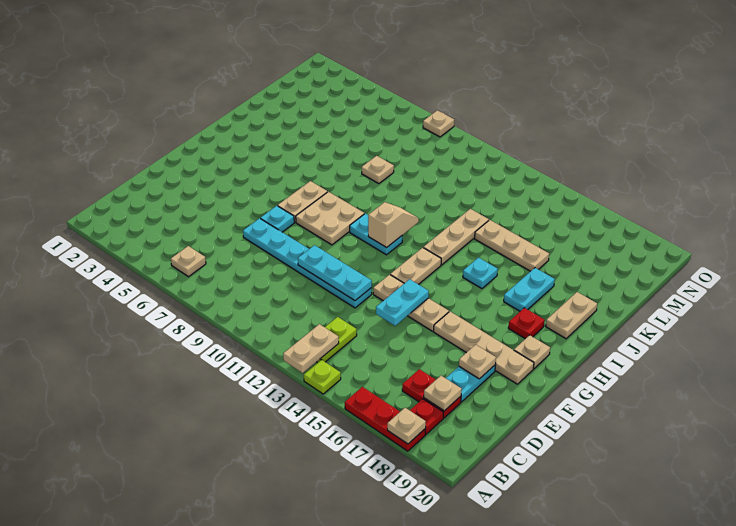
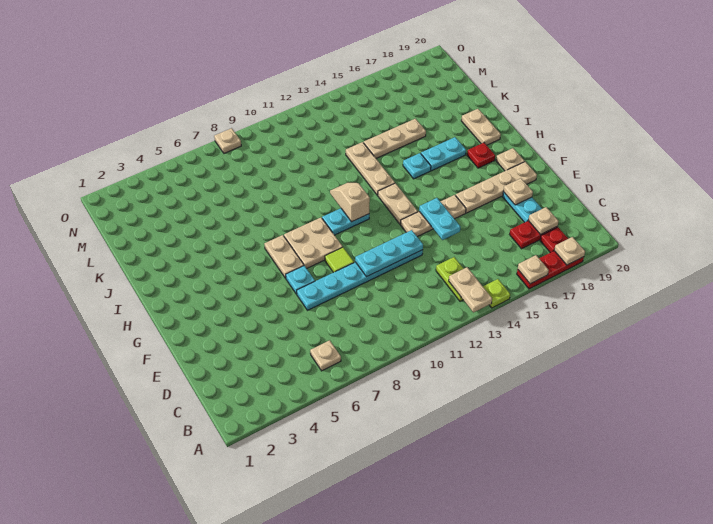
none -> lime tile F9 level 1
cyan plate I17:J17 level 1 -> cyan plate I16:I17 level 1
tan plate K8 level 1 -> tan plate A16 level 2

